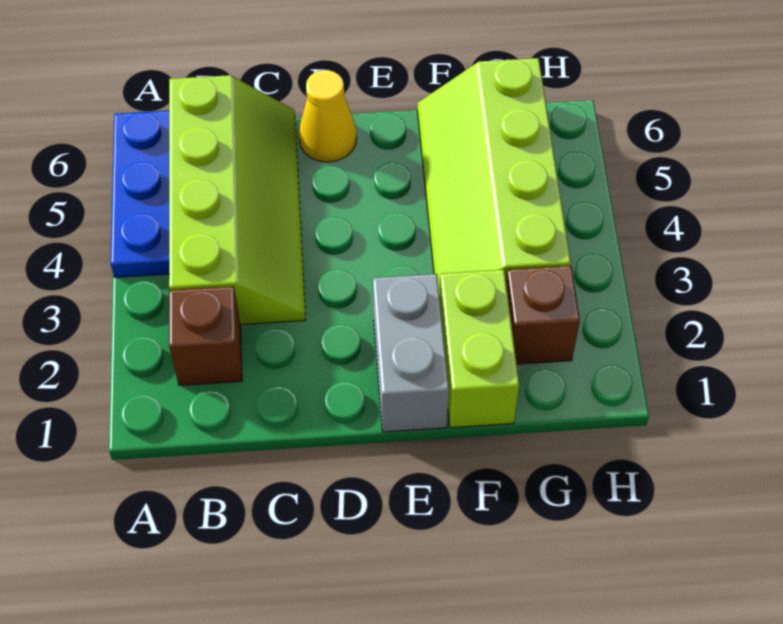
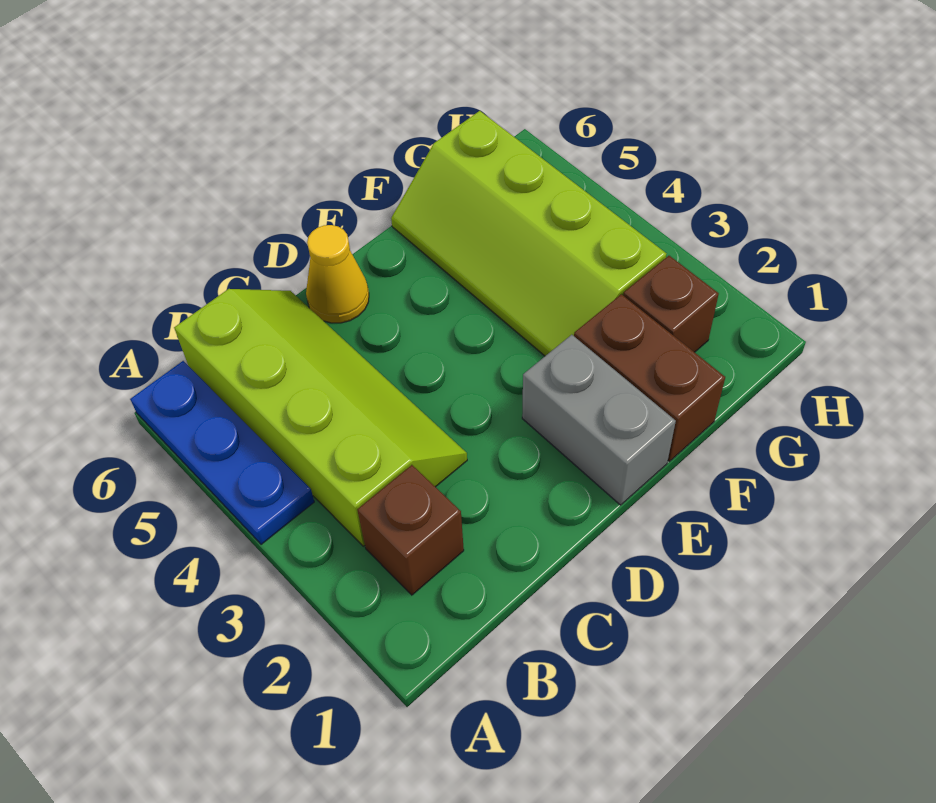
lime brick F1:F2 level 1 -> brown brick F1:F2 level 1

